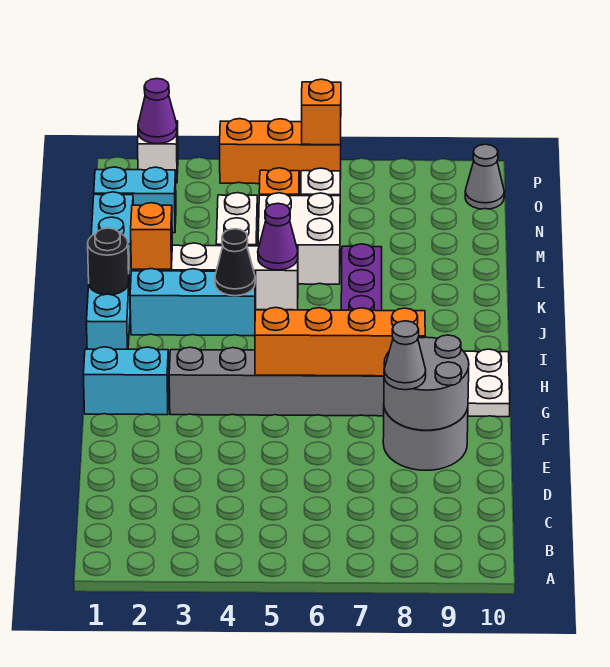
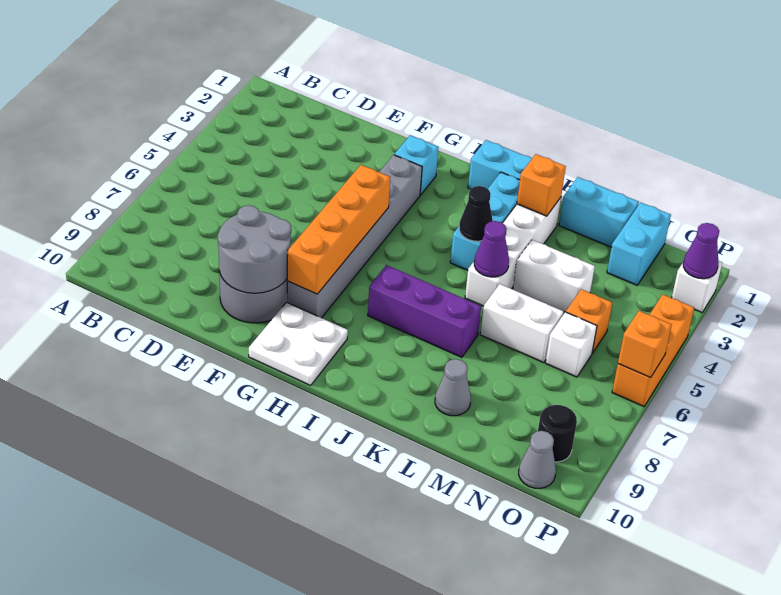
grey cone E8 level 3 -> grey cone L9 level 1
cyan brick G1:G2 level 1 -> cyan brick G2 level 1
black round brick J1 level 2 -> black round brick O9 level 1
white brick L5:M6 level 1 -> white brick L6:M6 level 1

